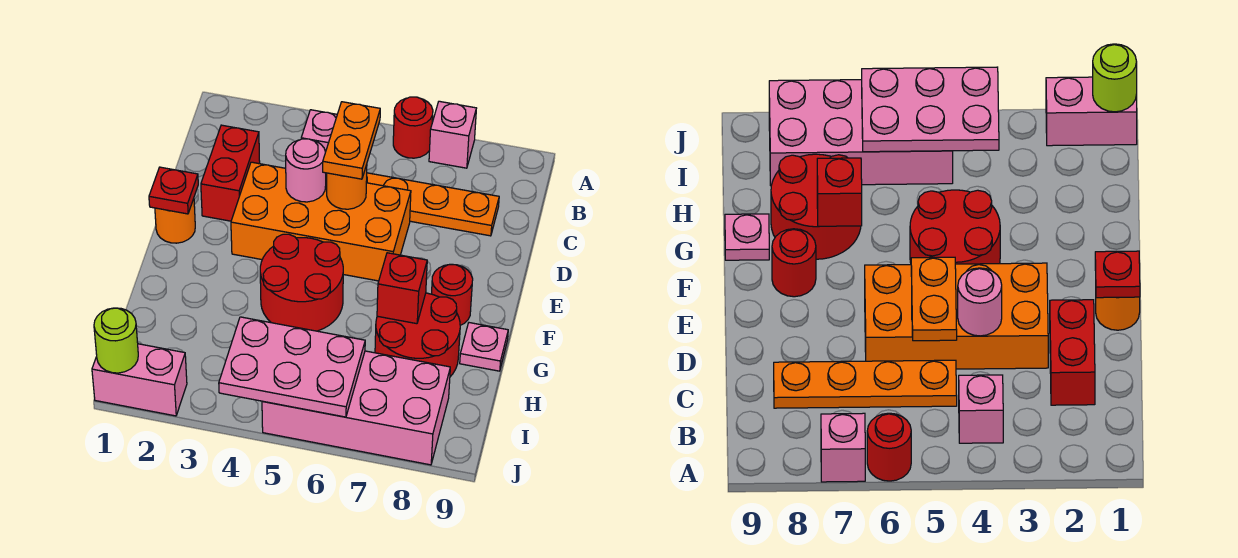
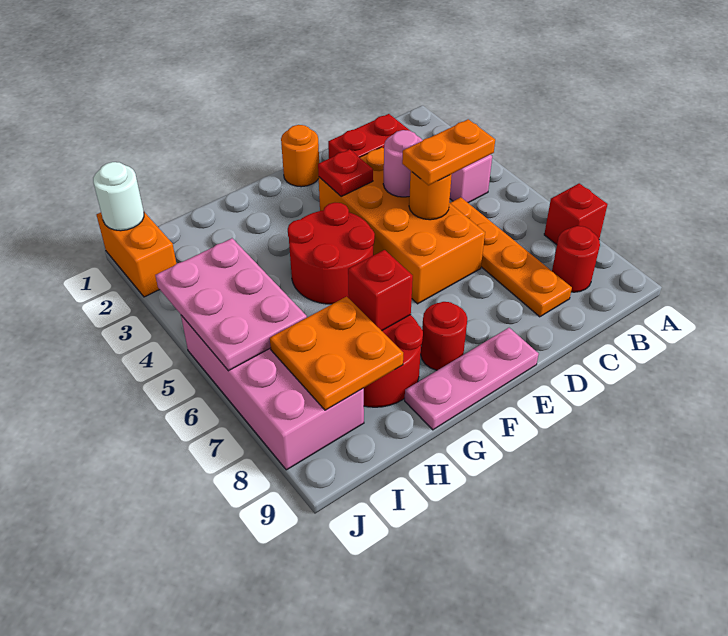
red round brick A6 level 1 -> red round brick B8 level 1
pink brick A7 level 1 -> red brick A7 level 1
red plate E1 level 2 -> red plate E3 level 2
pink plate G9 level 1 -> pink plate E9:G9 level 1
none -> orange plate H7:I8 level 2
pink brick J1:J2 level 1 -> orange brick J1:J2 level 1
lime round brick J1 level 2 -> white round brick J1 level 2

